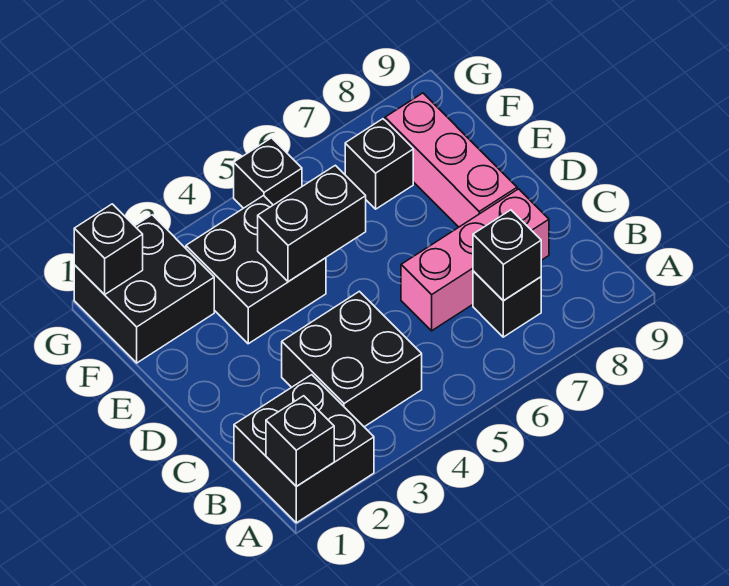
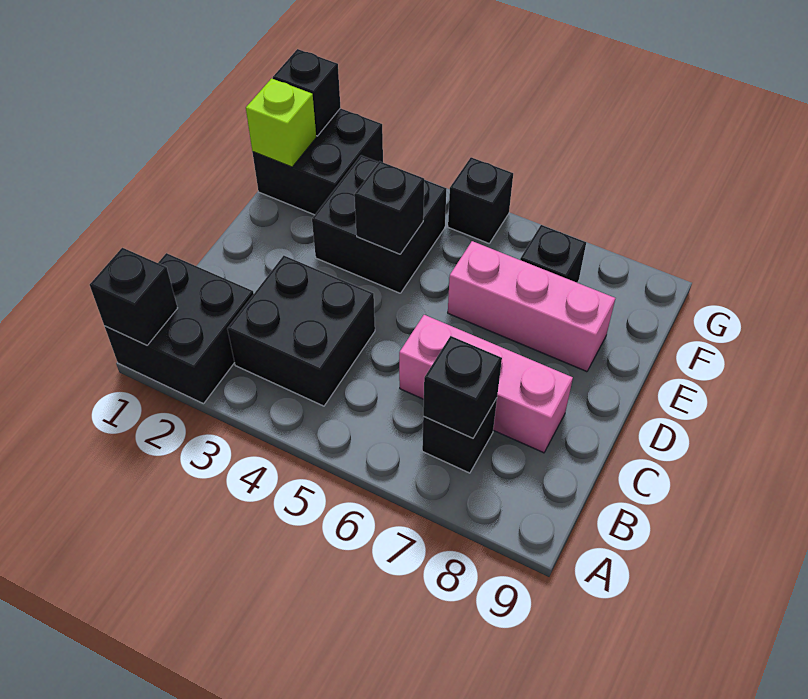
pink brick D8:F8 level 1 -> pink brick E6:E8 level 1
black brick E4:E5 level 2 -> black brick E4 level 2
none -> lime brick F1 level 2

